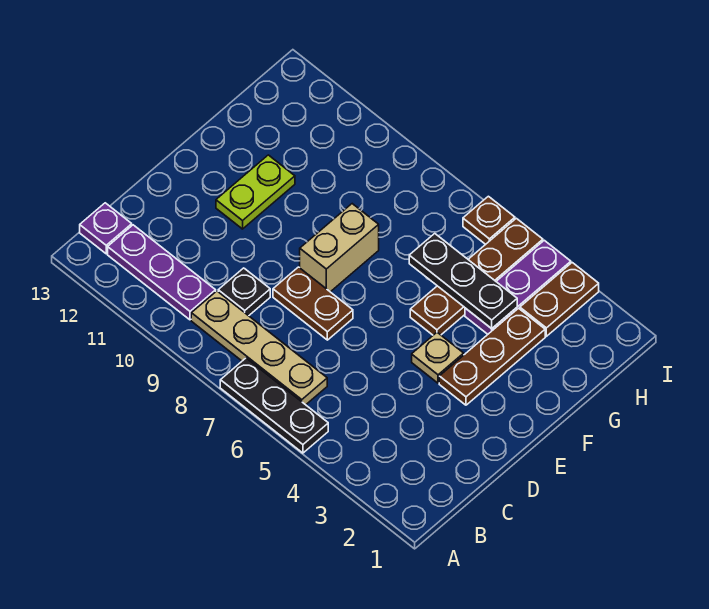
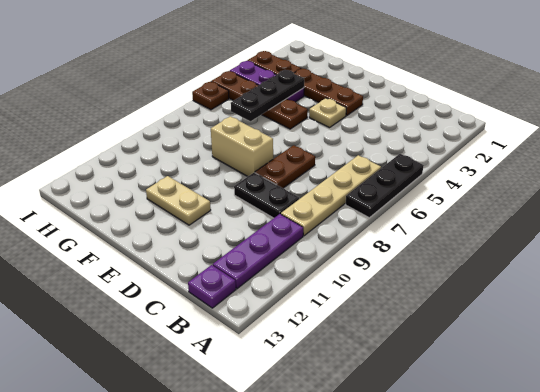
black plate C9 level 1 -> black plate C9:D9 level 1
lime plate E11:F11 level 1 -> tan plate E11:F11 level 1

